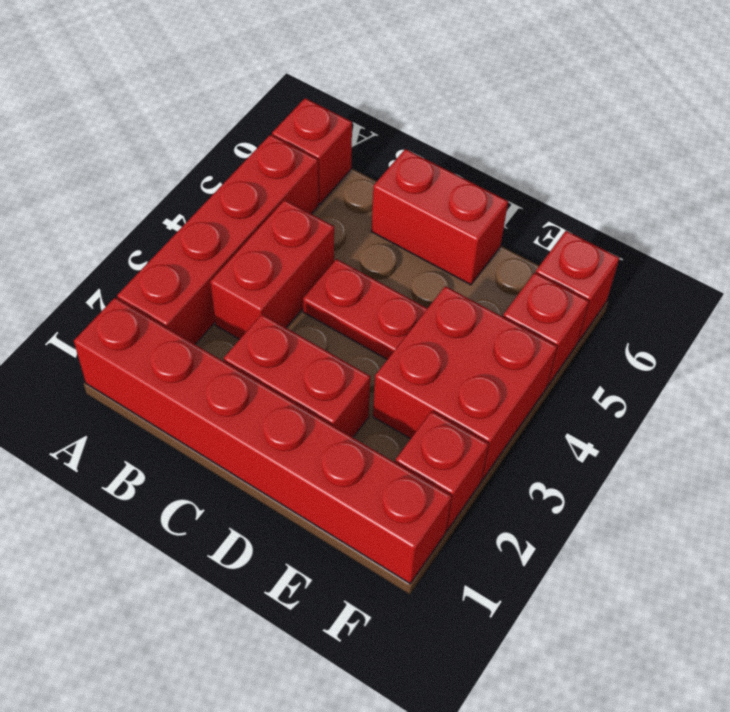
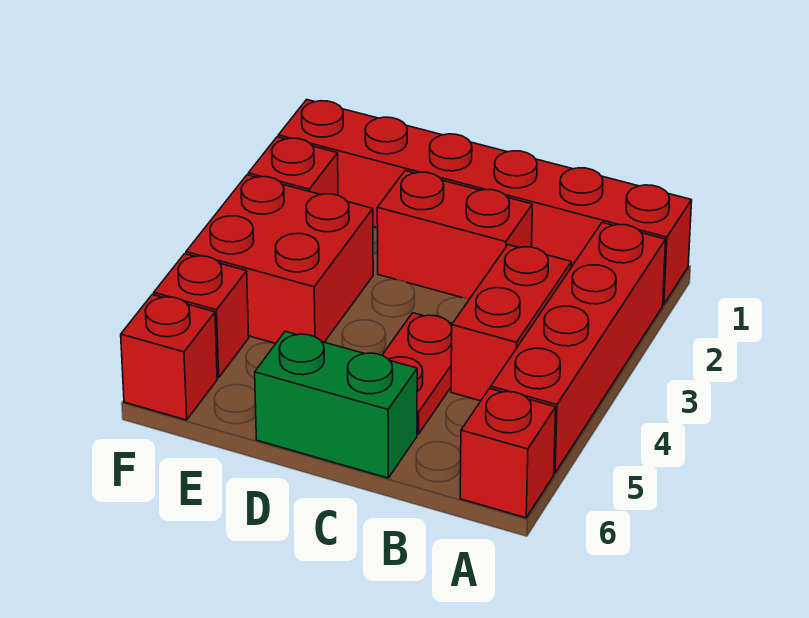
red plate C4:D4 level 1 -> red plate C4:C5 level 1
red brick C6:D6 level 1 -> green brick C6:D6 level 1

